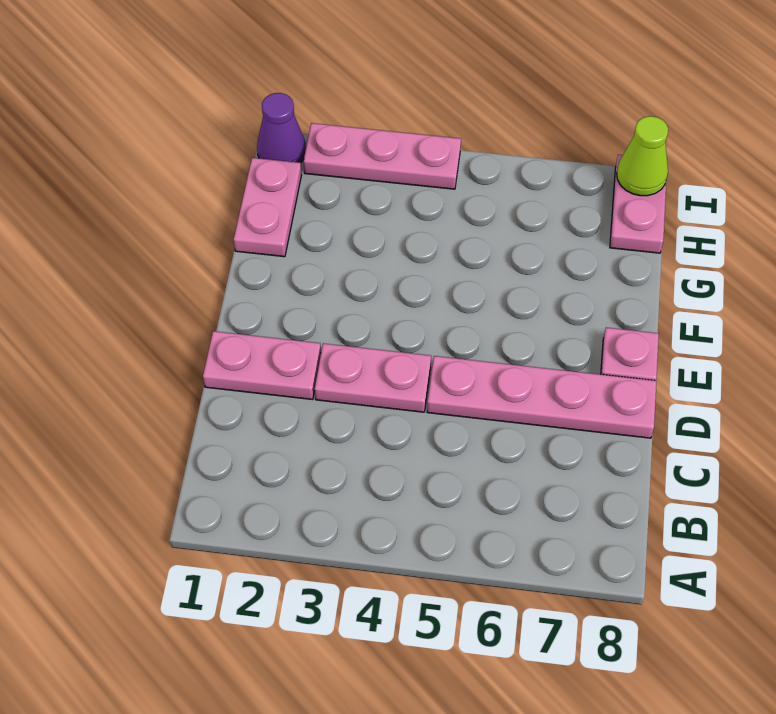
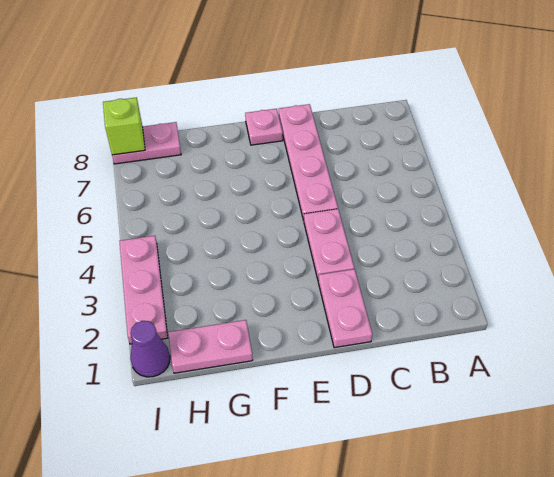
lime cone I8 level 2 -> lime brick I8 level 2

